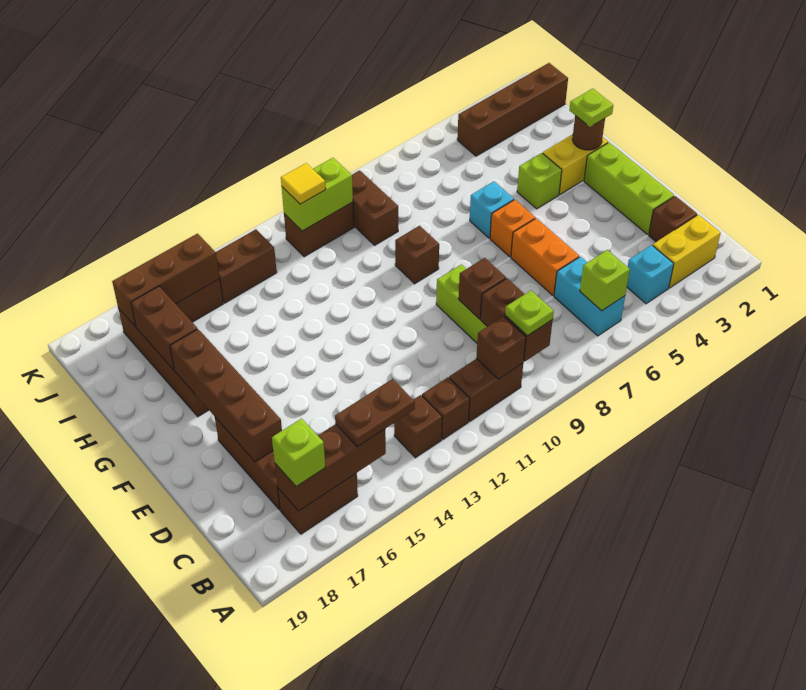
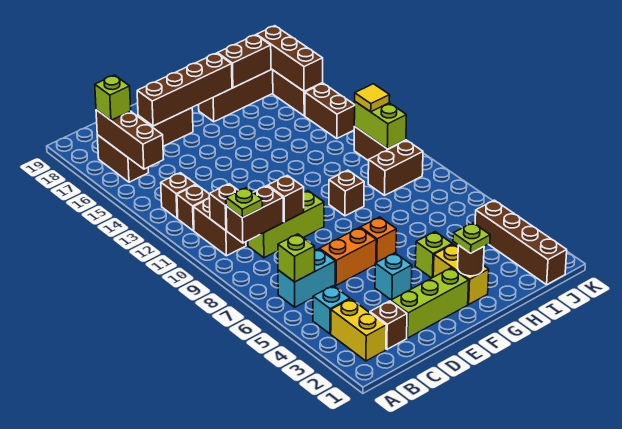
brown plate B14:B15 level 3 -> none
cyan brick G6 level 1 -> cyan brick E4 level 1

